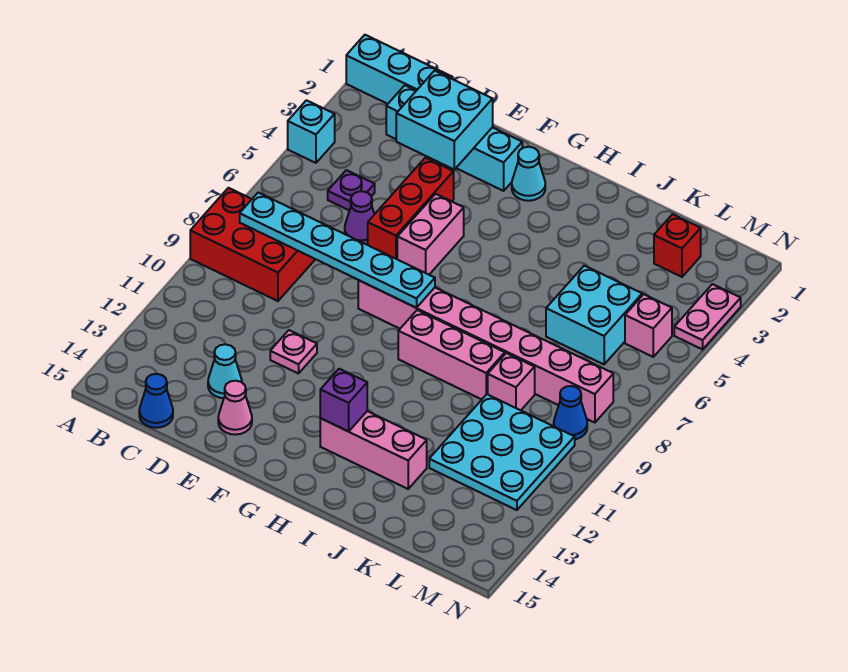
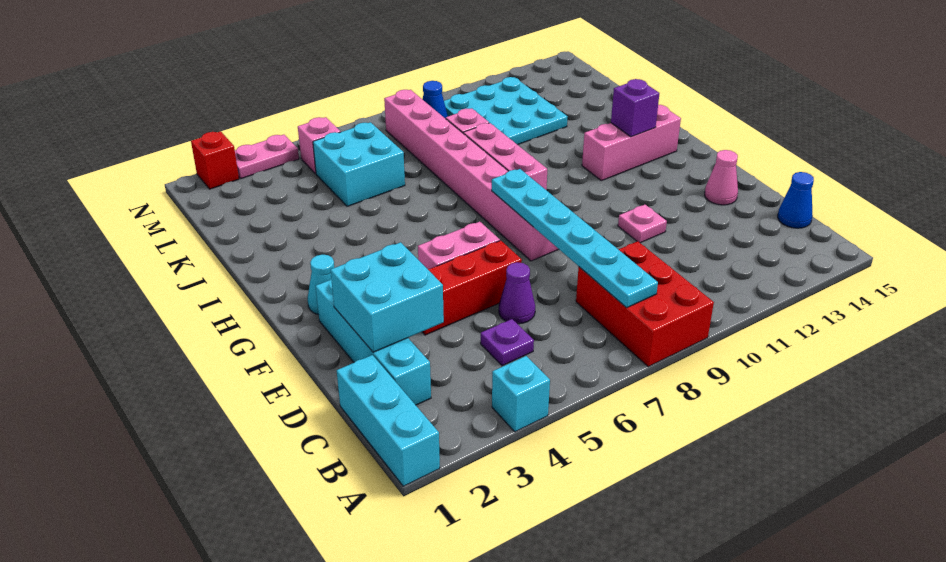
cyan cone D13 level 1 -> none
pink brick H13:J13 level 1 -> pink brick H12:H14 level 1
red brick L2 level 1 -> red brick N2 level 1

